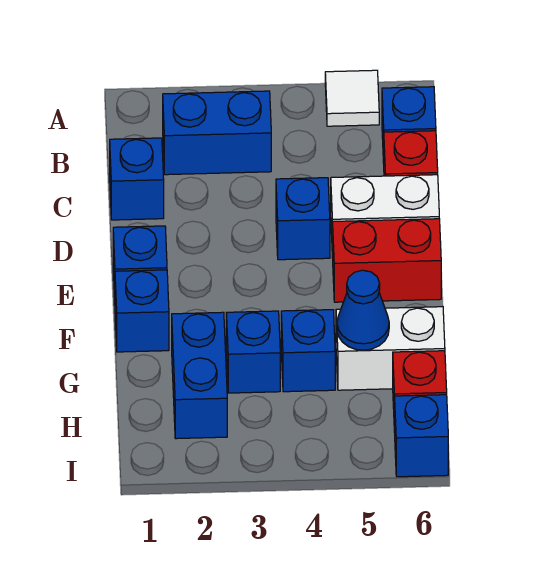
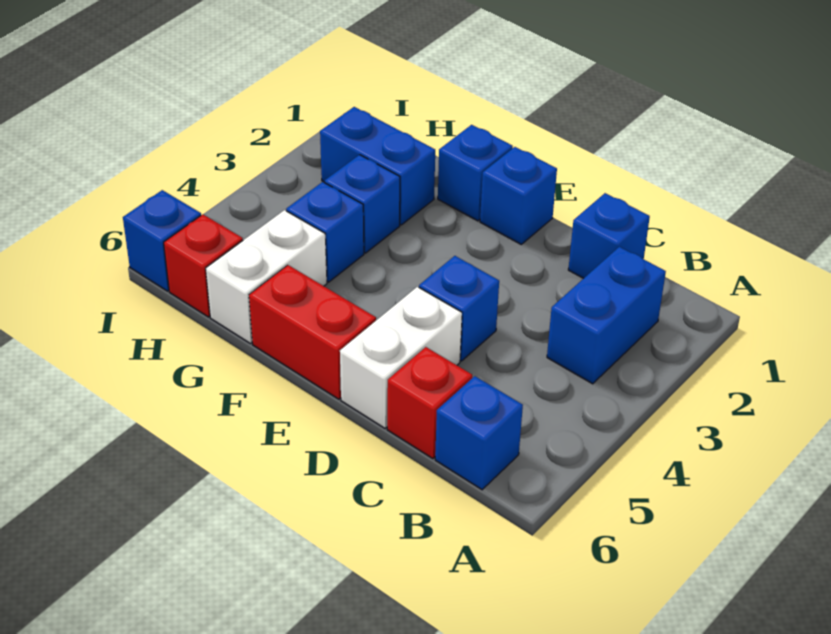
white tile A5 level 1 -> none
red brick E5:E6 level 1 -> red brick E6:F6 level 1
blue cone G5 level 2 -> none

